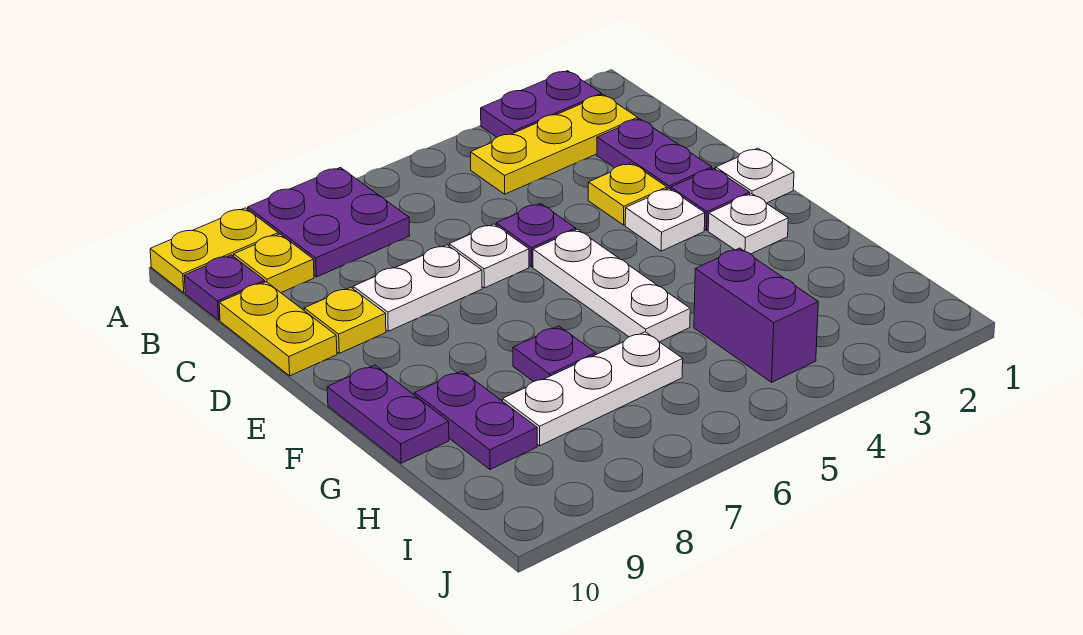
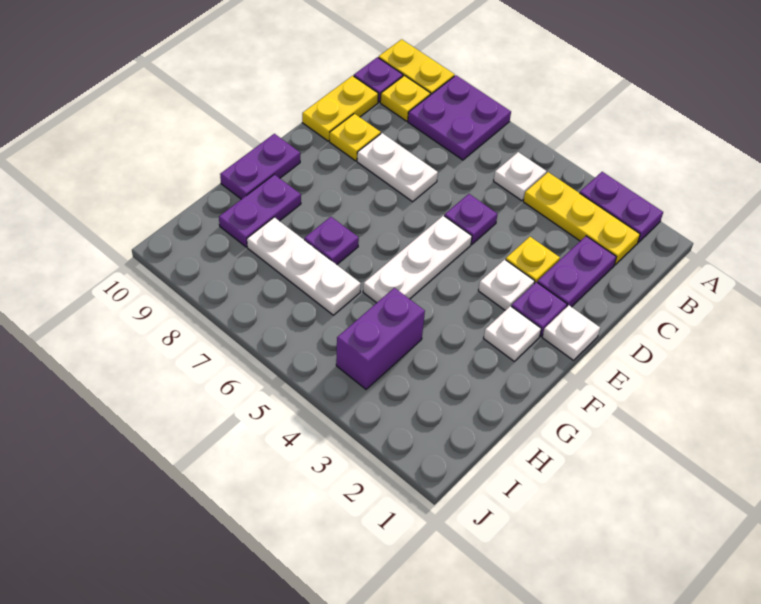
white plate D6 level 1 -> white plate B5 level 1

